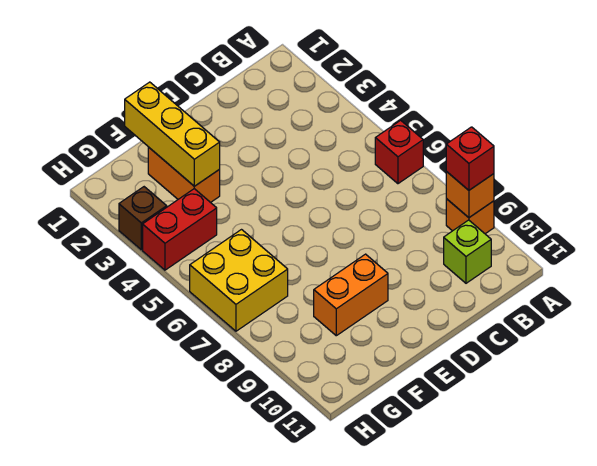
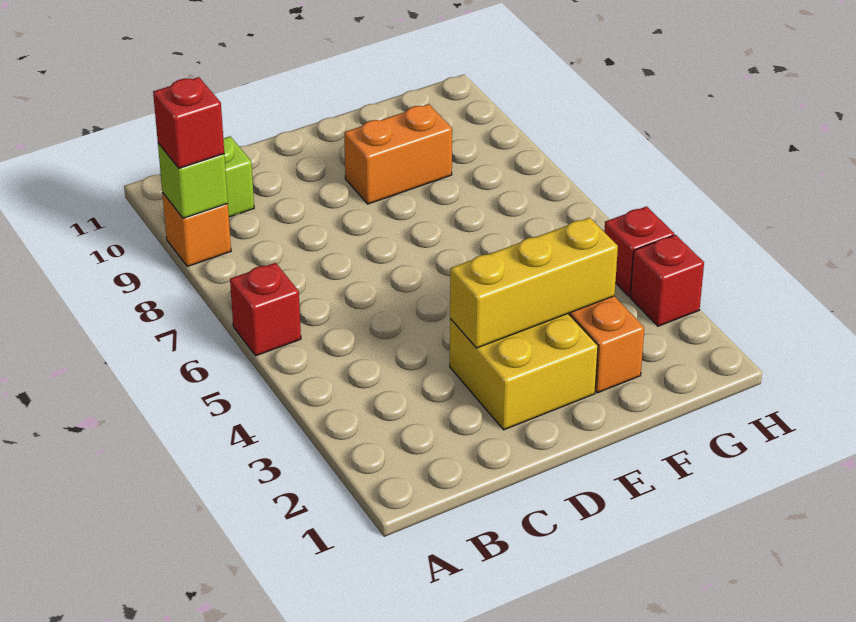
orange brick A9 level 2 -> lime brick A9 level 2
yellow brick F1:F3 level 2 -> yellow brick D3:F3 level 2
red brick G4:H4 level 1 -> red brick H4 level 1
yellow brick G6:H7 level 1 -> yellow brick D2:E3 level 1
brown brick H3 level 1 -> red brick H3 level 1

